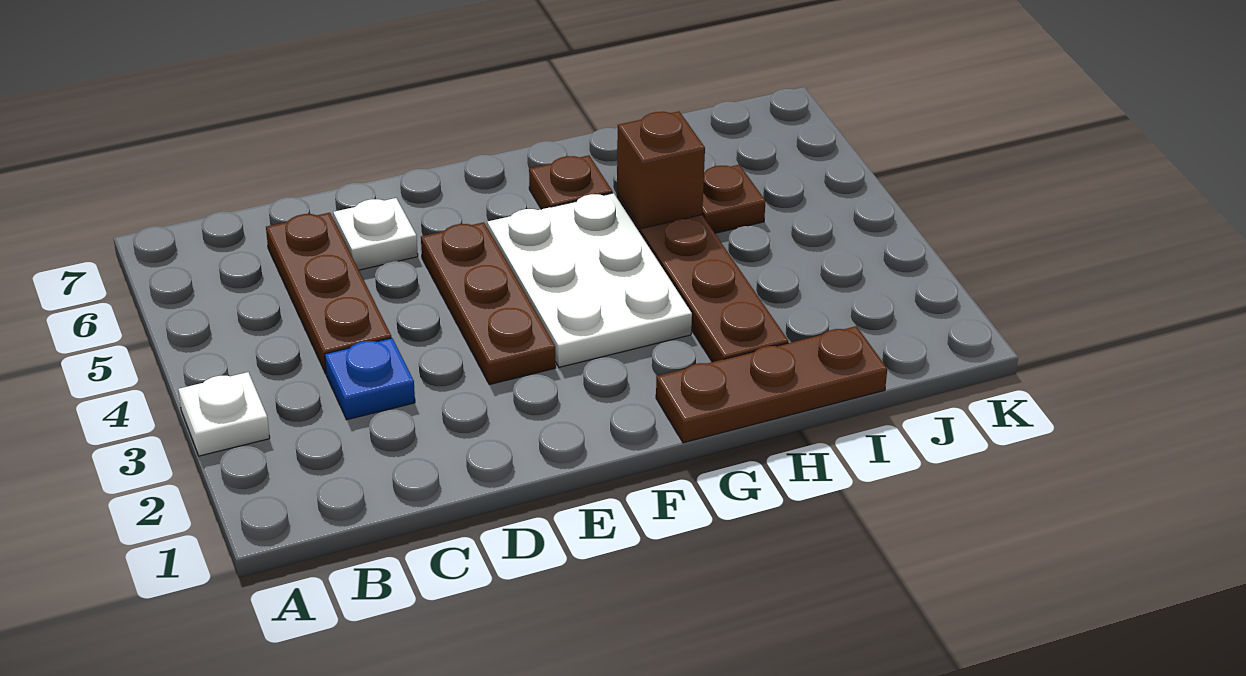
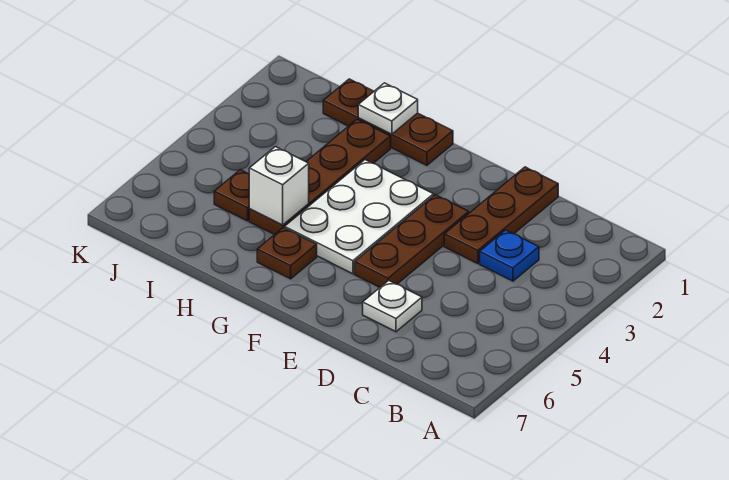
white plate A3 level 1 -> white plate H1 level 2
brown plate C4:C6 level 1 -> brown plate D1:D3 level 1
brown brick H5 level 2 -> white brick H5 level 2

